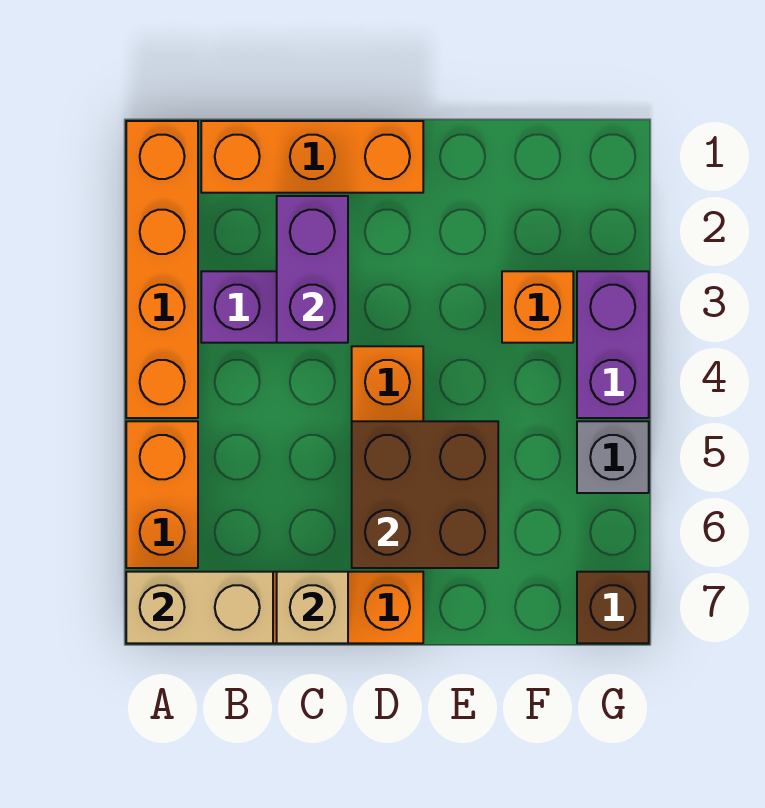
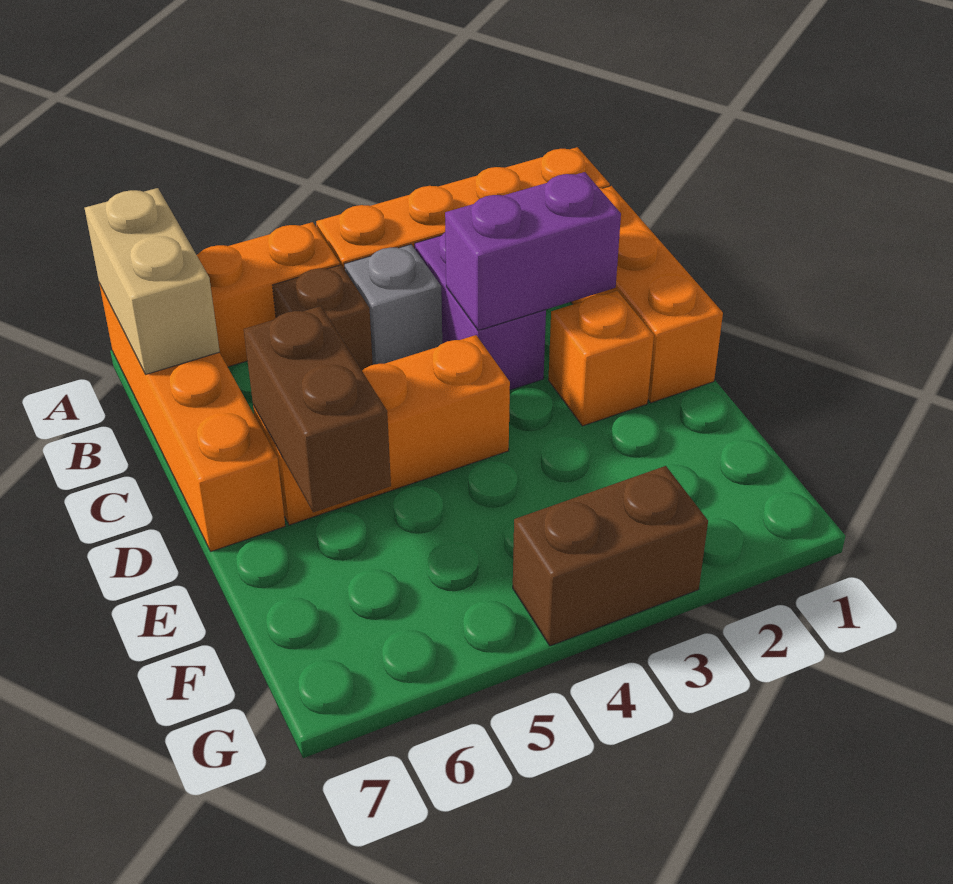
tan brick C7 level 2 -> none
brown brick D5:E6 level 2 -> brown brick D6:E6 level 2
orange brick F3 level 1 -> orange brick D2 level 1
purple brick G3:G4 level 1 -> brown brick G3:G4 level 1
grey brick G5 level 1 -> grey brick B4 level 1
brown brick G7 level 1 -> brown brick B5 level 1

